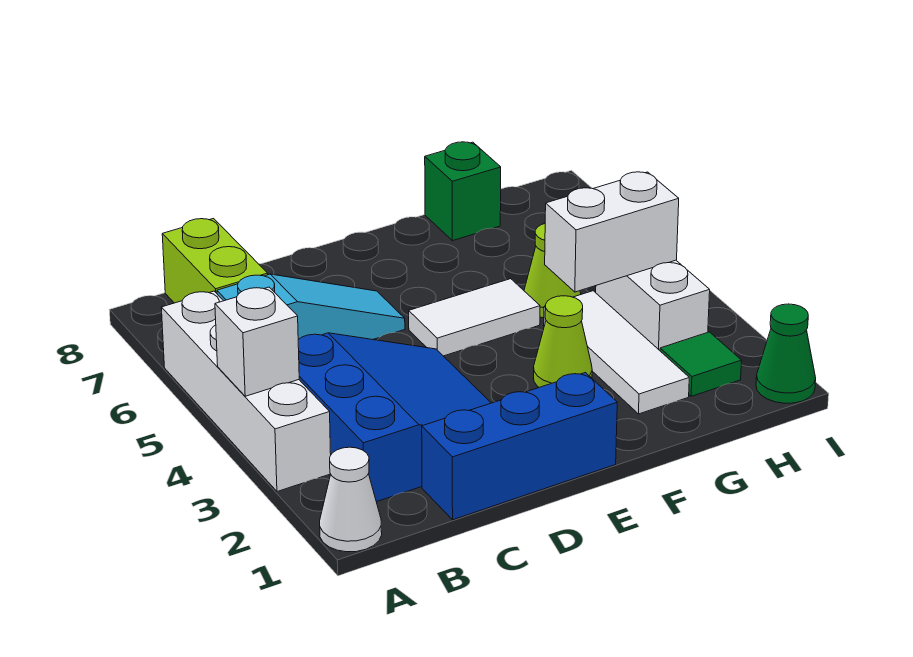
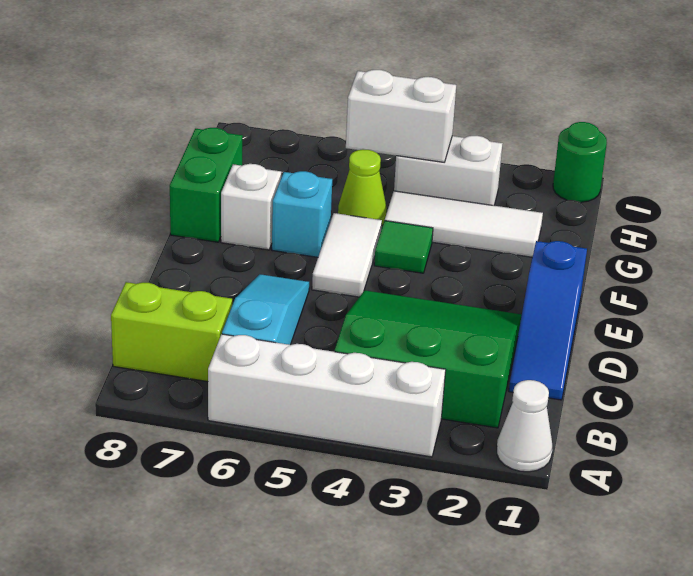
white brick A4 level 2 -> white brick F7 level 1
blue slope B2:D4 level 1 top B -> green slope B2:D4 level 1 top B
blue brick C1:E1 level 1 -> blue slope C1:E1 level 1 top E
lime cone F3 level 1 -> none
none -> cyan brick F6 level 1
white brick G4:H4 level 2 -> white brick H4:H5 level 2
green brick G8 level 1 -> green brick F8:G8 level 1
green tile H2 level 1 -> green tile F4 level 1
green cone I1 level 1 -> green round brick I1 level 1

